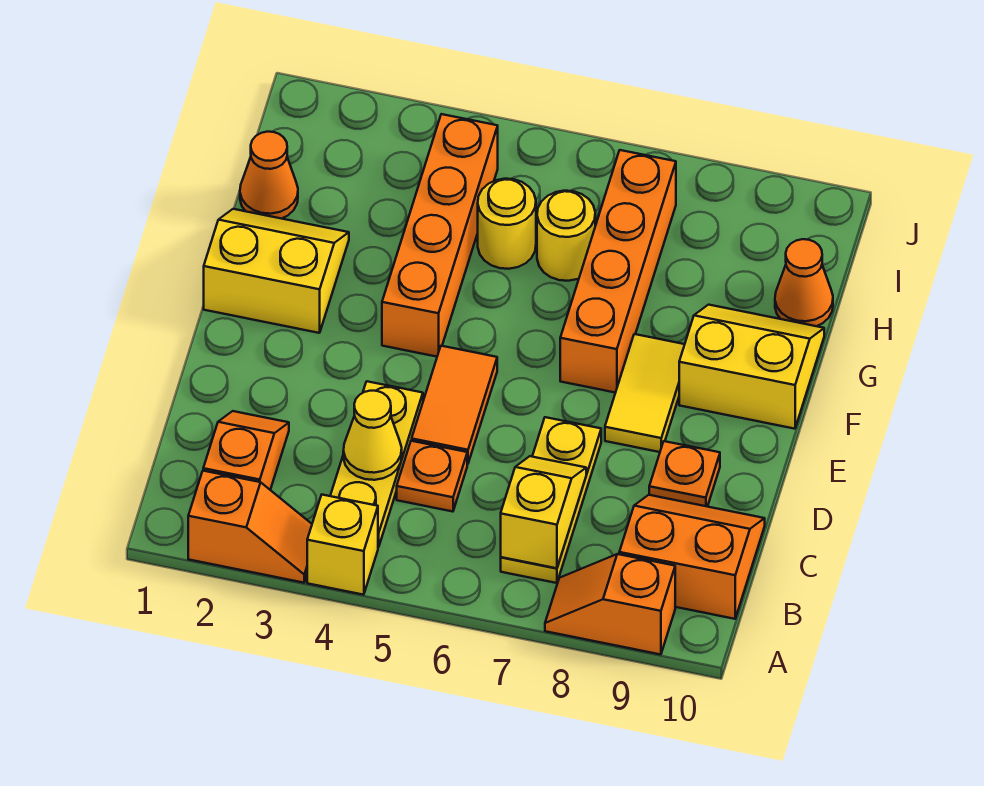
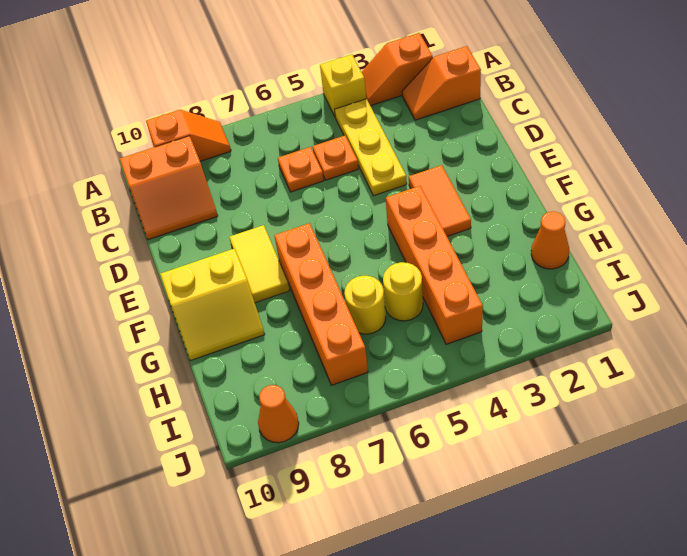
orange slope B2:C2 level 1 top B -> orange slope B1:B2 level 1 top 1
yellow plate B7:D7 level 1 -> none
yellow slope B7:C7 level 2 top B -> none
yellow cone C4 level 2 -> none
orange tile D5:E5 level 1 -> orange tile E3:F3 level 1
orange plate D9 level 1 -> orange plate C6 level 1
yellow slope F1:G2 level 1 top F -> none
orange cone H10 level 1 -> orange cone J9 level 1

